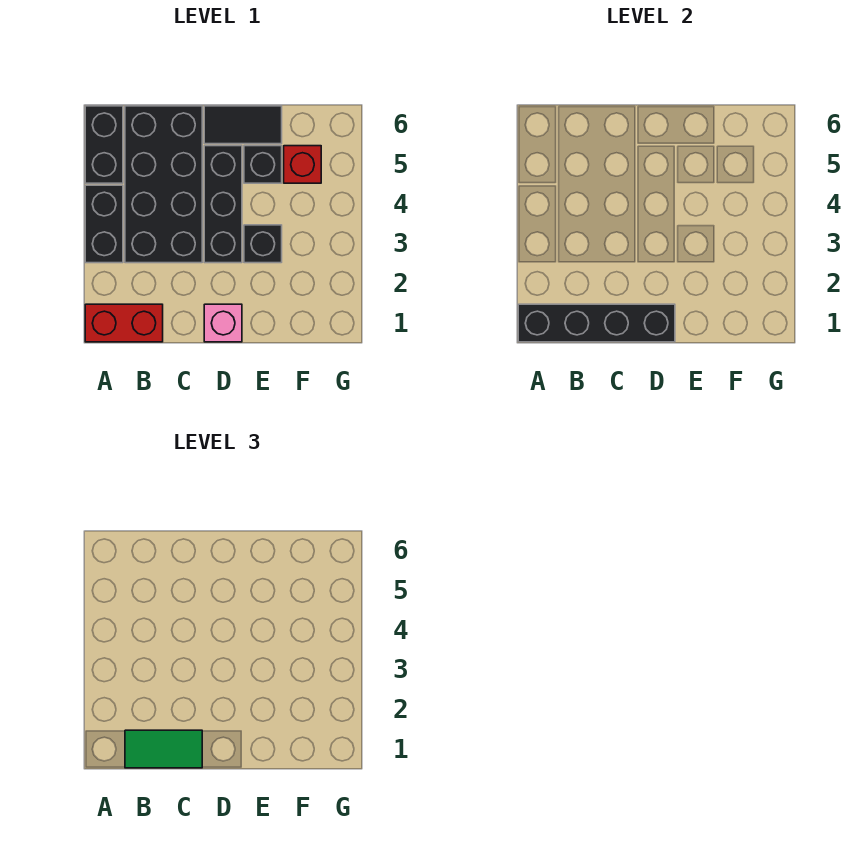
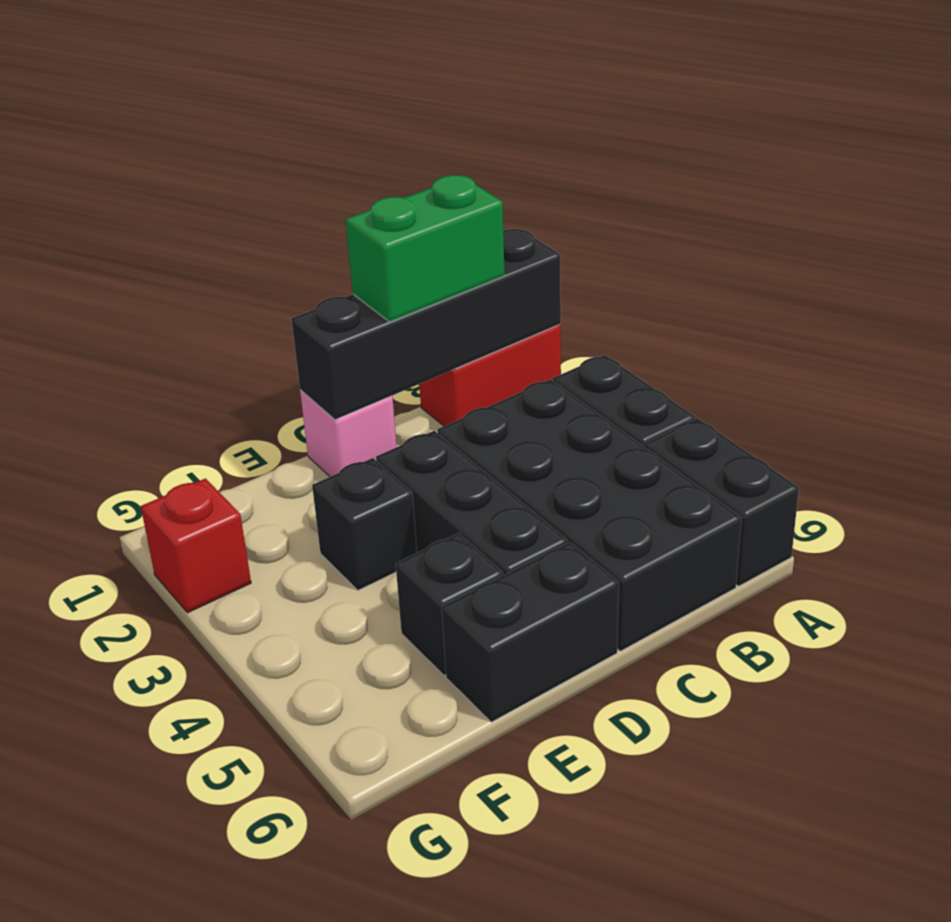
green tile B1:C1 level 3 -> green brick B1:C1 level 3
black tile D6:E6 level 1 -> black brick D6:E6 level 1
red brick F5 level 1 -> red brick G2 level 1

